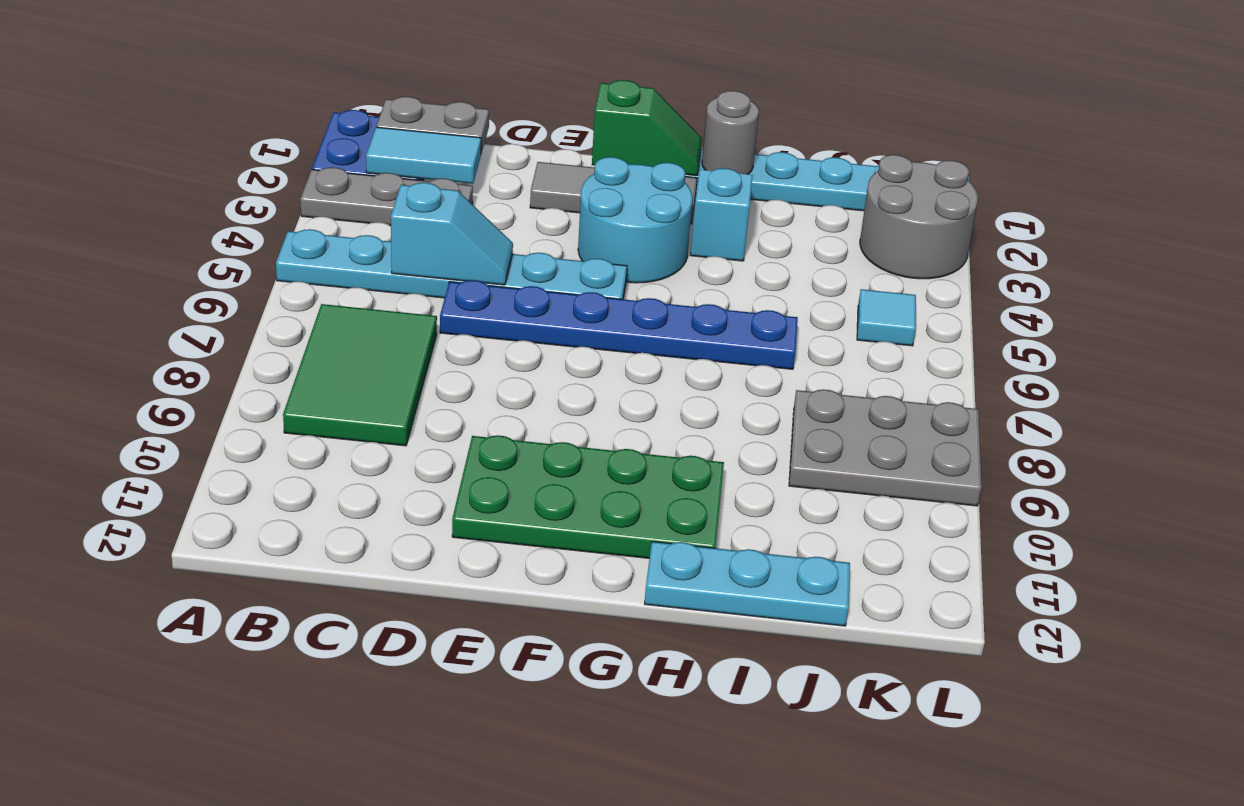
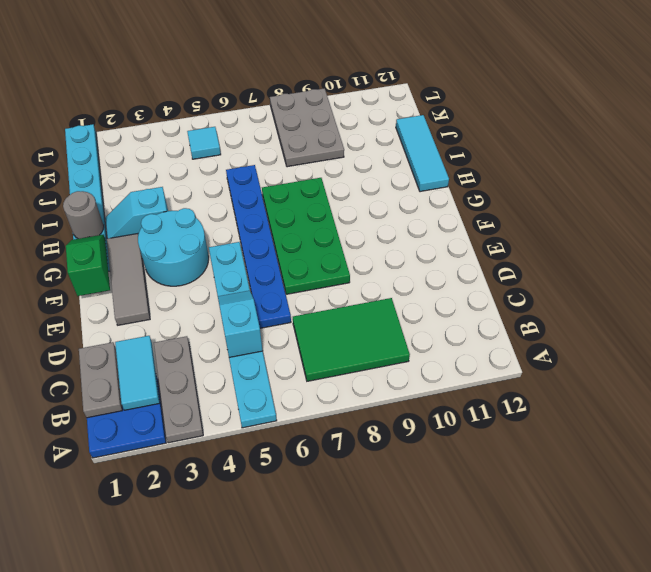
green plate E10:H11 level 1 -> green plate E7:H8 level 1
cyan plate H12:J12 level 1 -> cyan tile H12:J12 level 1
grey round brick K2:L3 level 1 -> none

